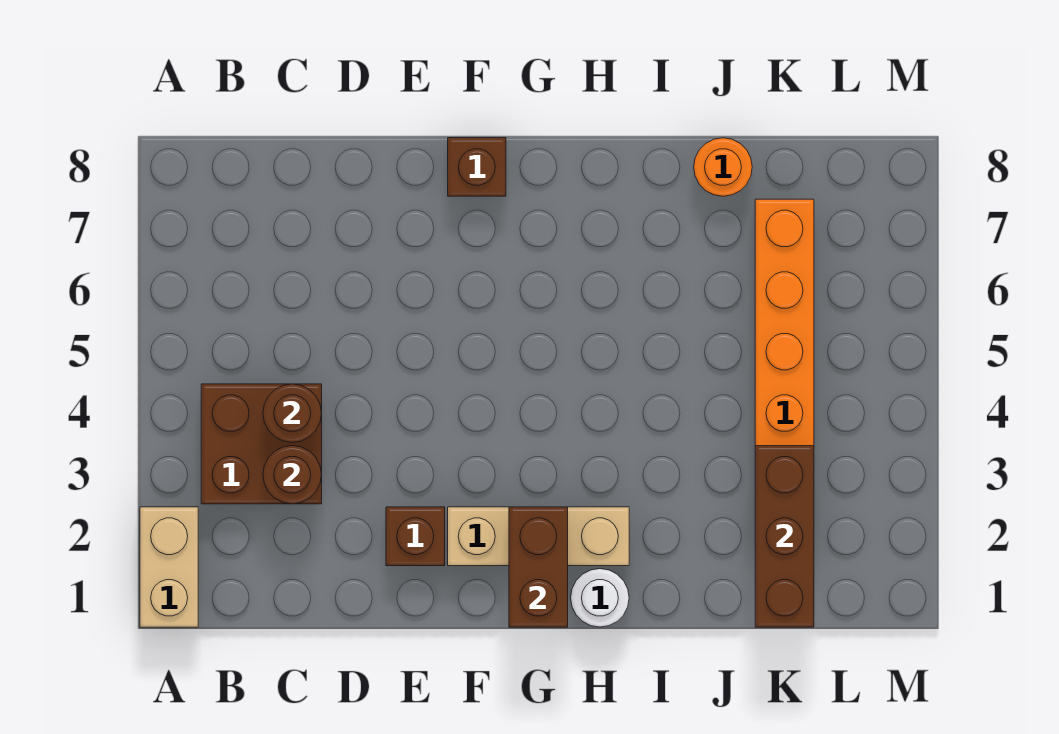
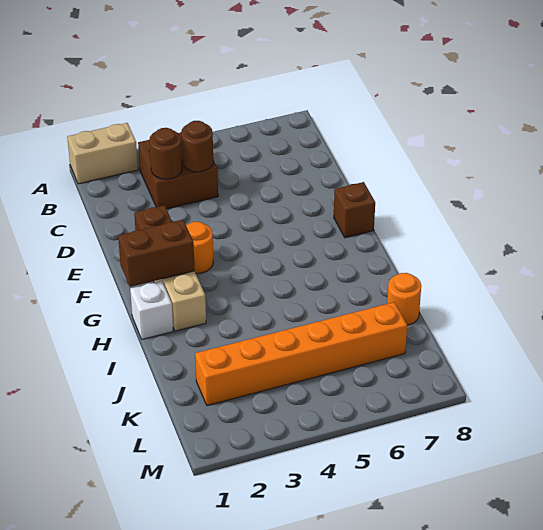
none -> orange round brick F3 level 1
white round brick H1 level 1 -> white brick H1 level 1
brown brick K1:K3 level 2 -> none

